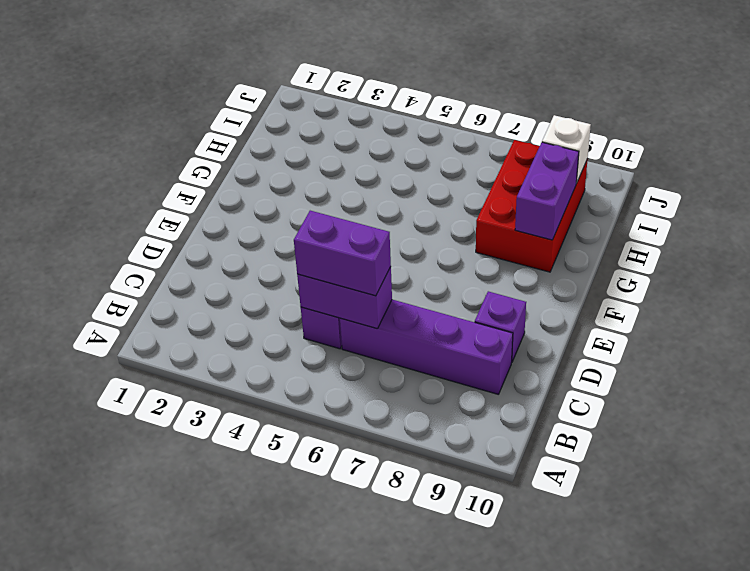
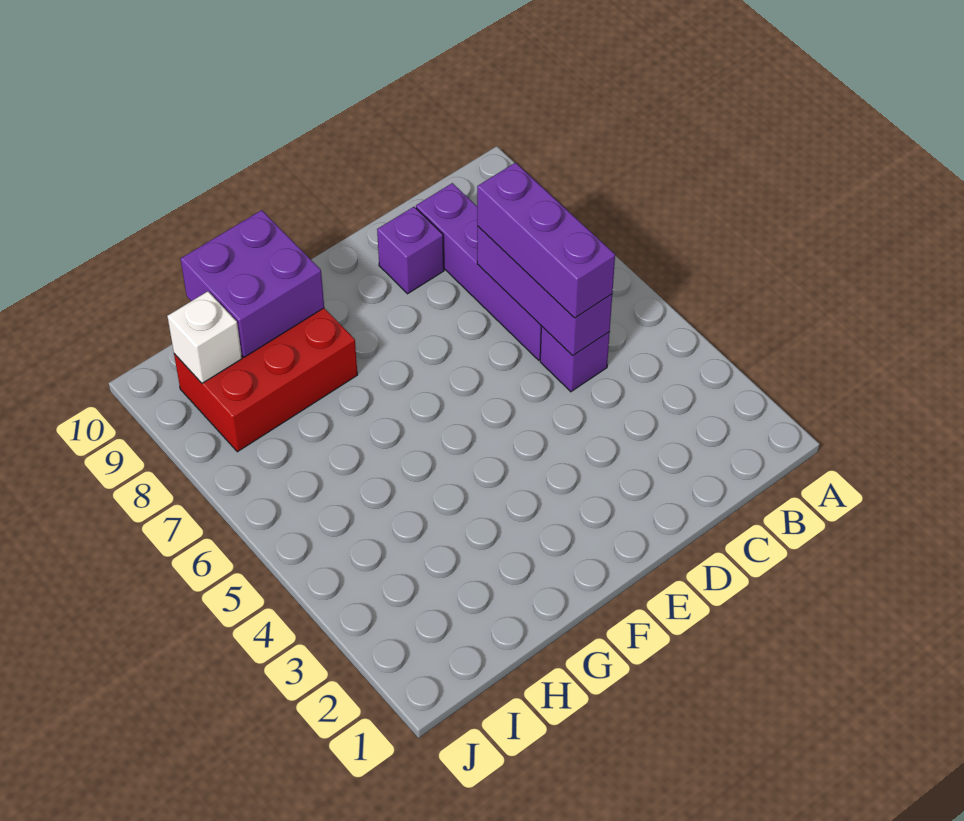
purple brick C5:C6 level 2 -> purple brick C5:C7 level 2
purple brick C5:C6 level 3 -> purple brick C5:C7 level 3
purple brick G9:H9 level 2 -> purple brick G9:H10 level 2

